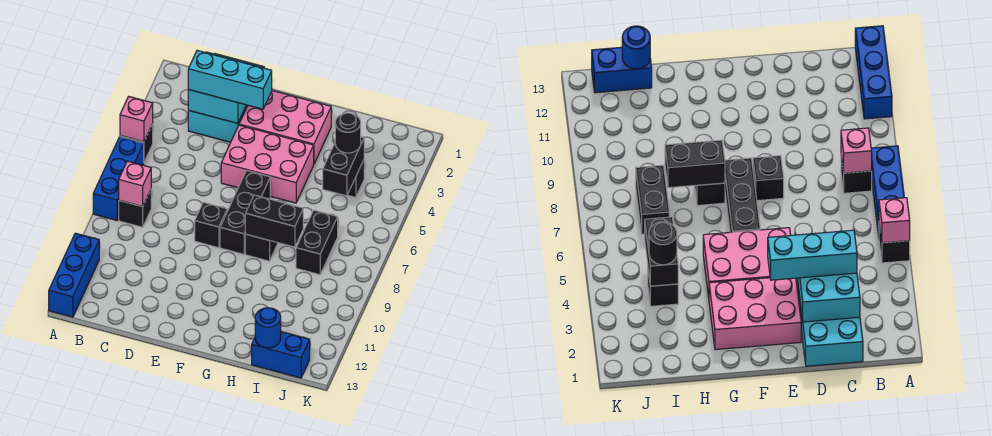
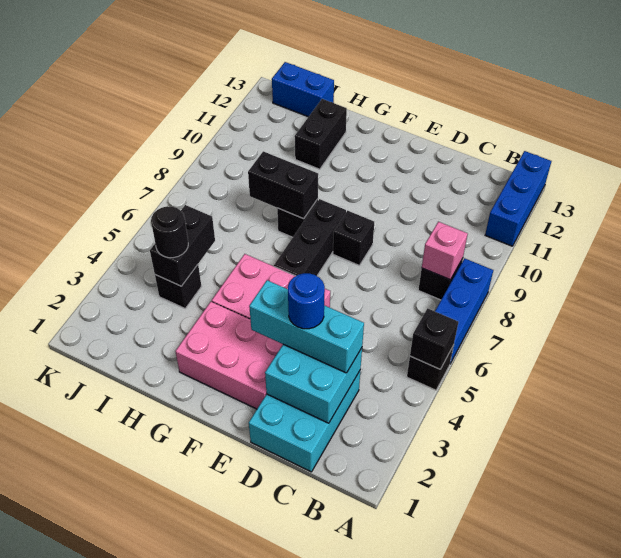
pink brick A5 level 2 -> black brick A5 level 2
black brick I7:I8 level 1 -> black brick H11:H12 level 1
blue round brick I13 level 2 -> blue round brick D3 level 4

